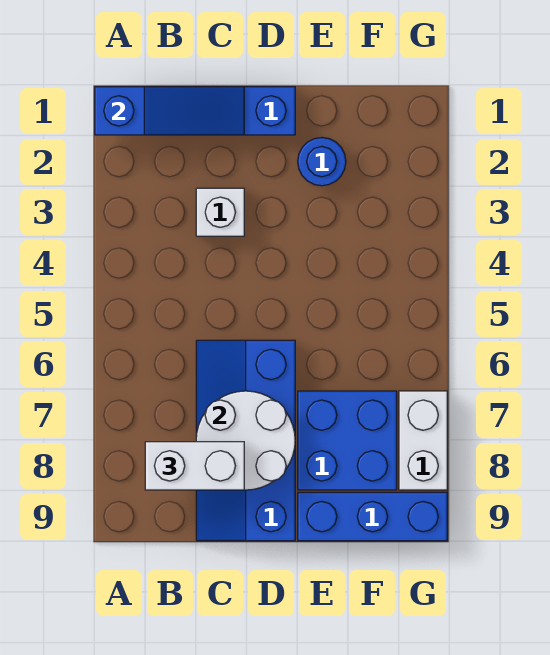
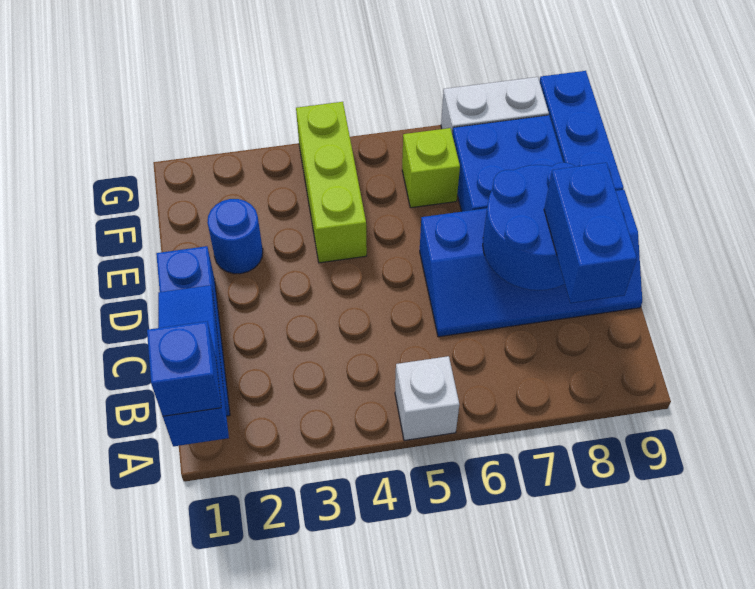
none -> blue brick A1 level 3
white brick B8:C8 level 3 -> blue brick B8:C8 level 3
white brick C3 level 1 -> white brick A5 level 1
white round brick C7:D8 level 2 -> blue round brick C7:D8 level 2
none -> lime brick E4:G4 level 1
none -> lime brick F6 level 1

